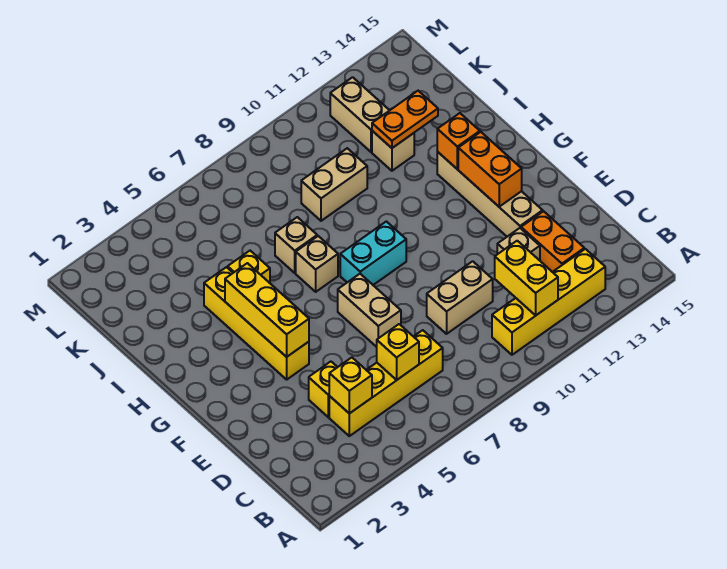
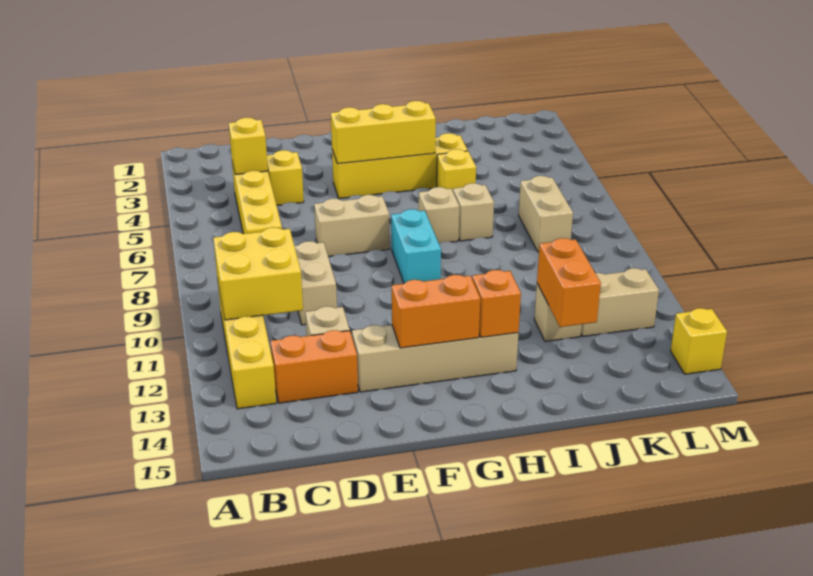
yellow brick B11:C11 level 2 -> yellow brick B10:C11 level 2
yellow brick C6 level 2 -> yellow brick M14 level 1
tan brick J9:J10 level 1 -> tan brick K7:K8 level 1
orange plate J12:J13 level 2 -> orange brick J12:J13 level 2

